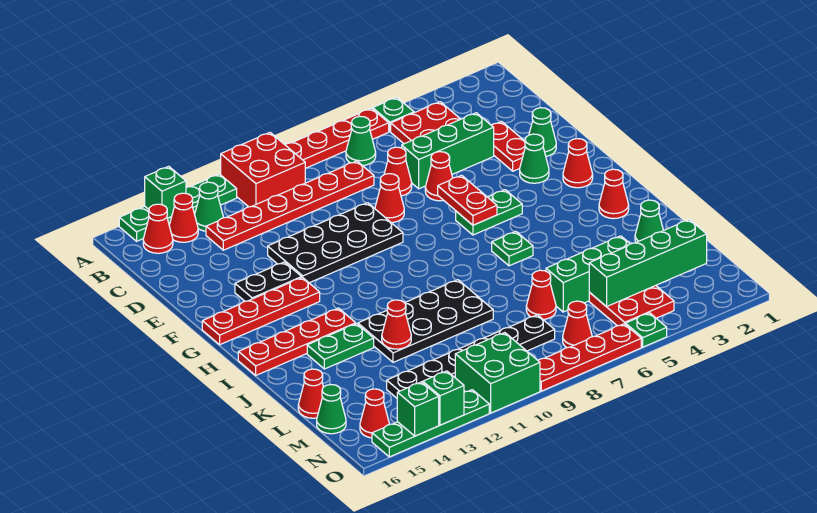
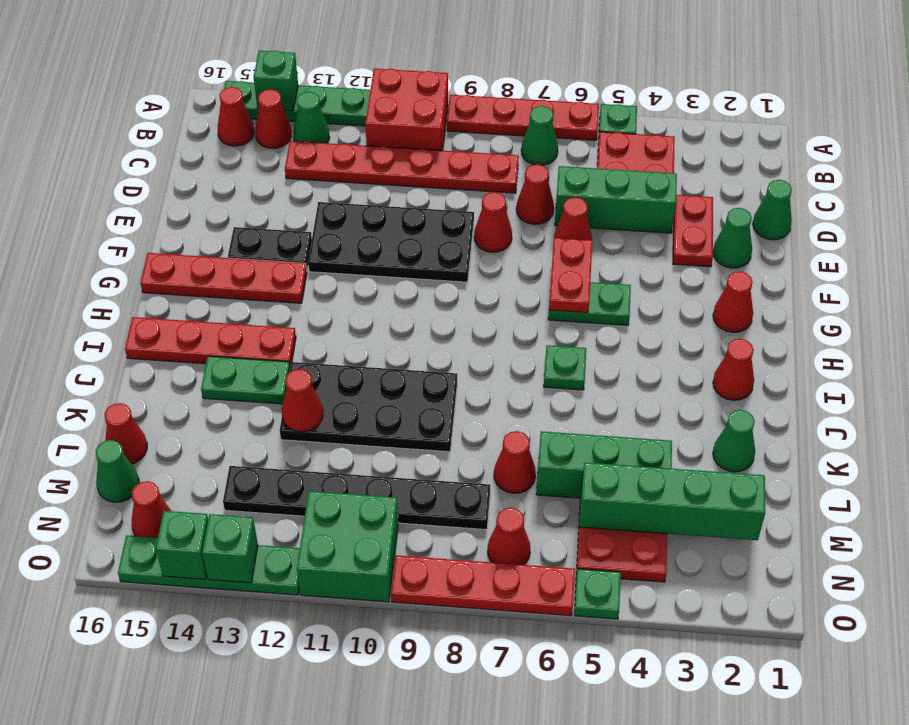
green cone F3 level 1 -> green cone D1 level 1

